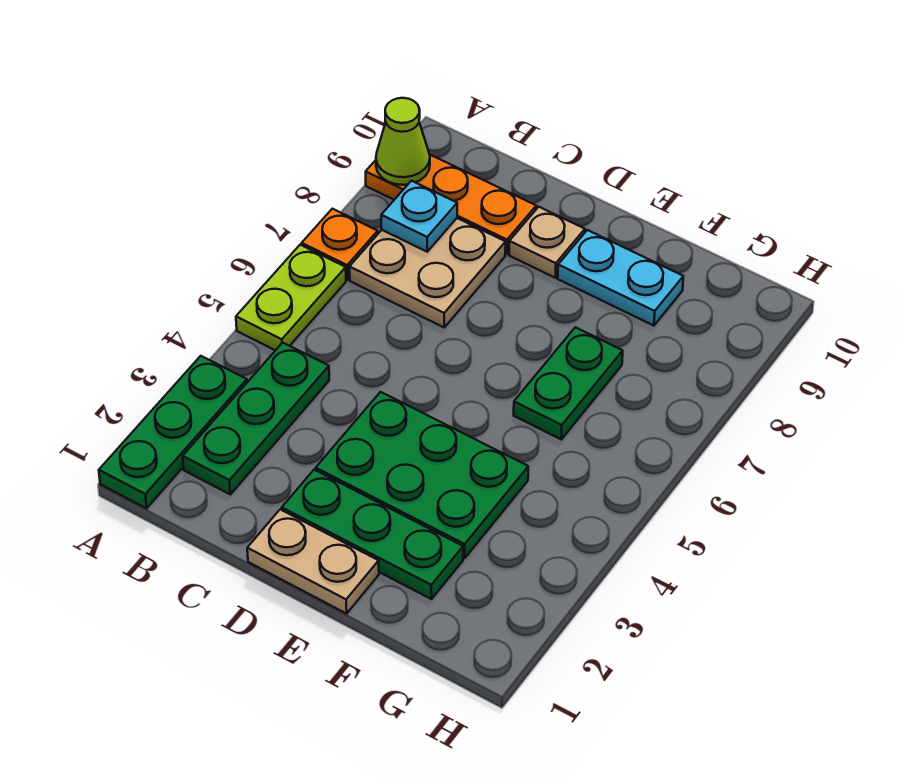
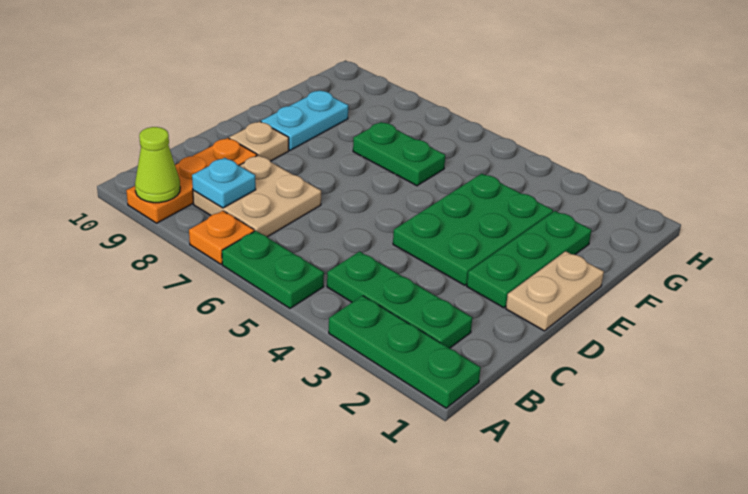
lime plate A5:A6 level 1 -> green plate A5:A6 level 1

